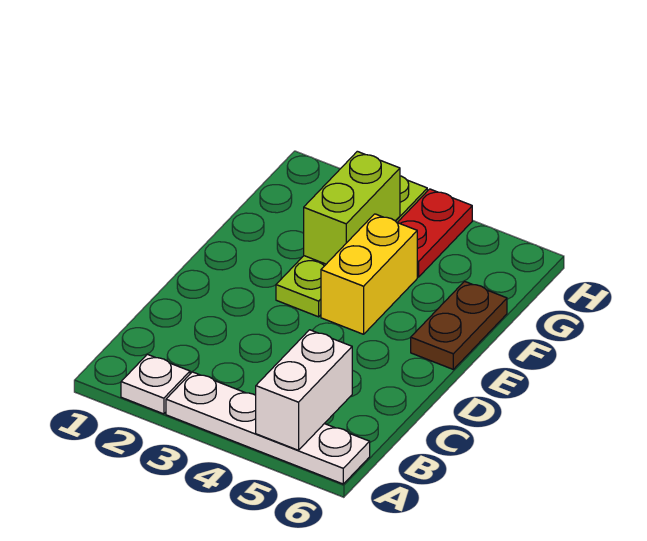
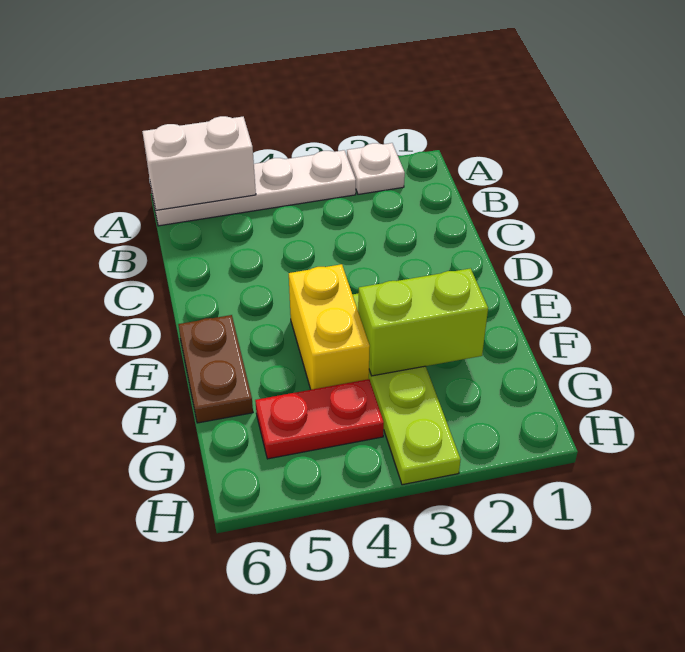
white brick A5:B5 level 2 -> white brick A5:A6 level 2
lime brick F3:G3 level 2 -> lime brick F2:F3 level 2
red plate G4:H4 level 1 -> red plate G4:G5 level 1

